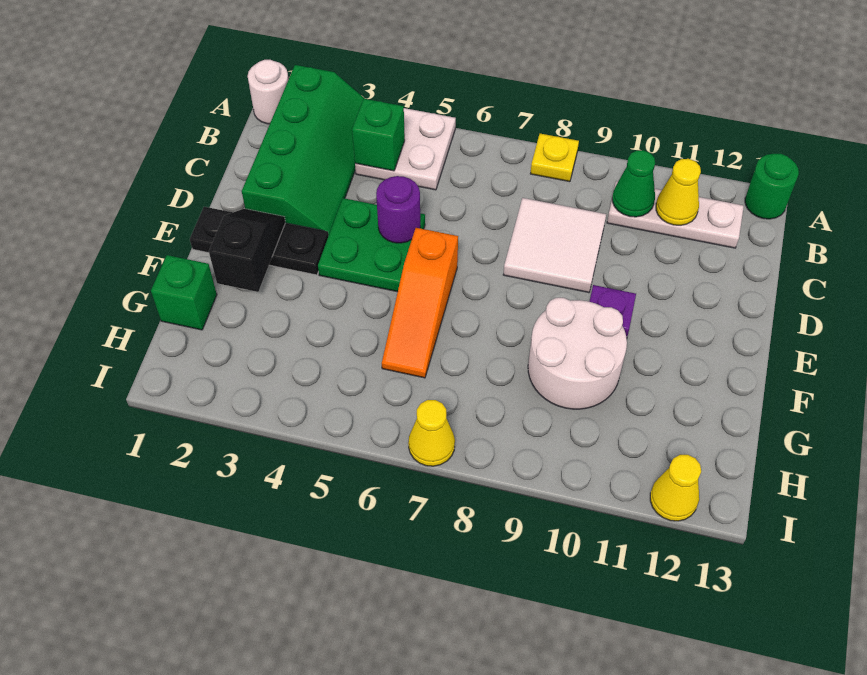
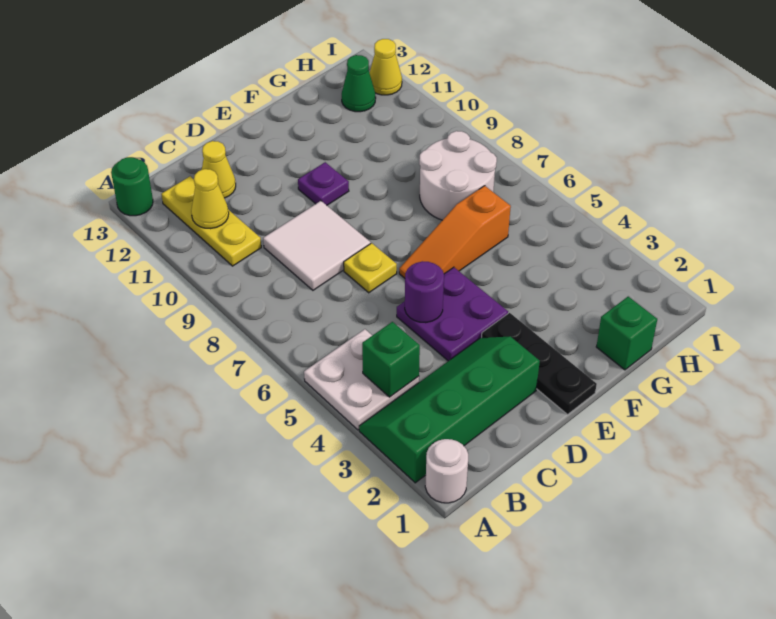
yellow plate A8 level 1 -> yellow plate D7 level 1
white plate B10:B12 level 1 -> yellow plate B10:B12 level 1
green cone B10 level 2 -> green cone H12 level 1
green plate D4:E5 level 1 -> purple plate D4:E5 level 1
black slope E2:F2 level 2 top F -> none
orange slope E6:G6 level 1 top E -> orange slope E6:G6 level 1 top G
white round brick F9:G10 level 1 -> white round brick G7:H8 level 1
yellow cone I7 level 1 -> yellow cone C12 level 1

